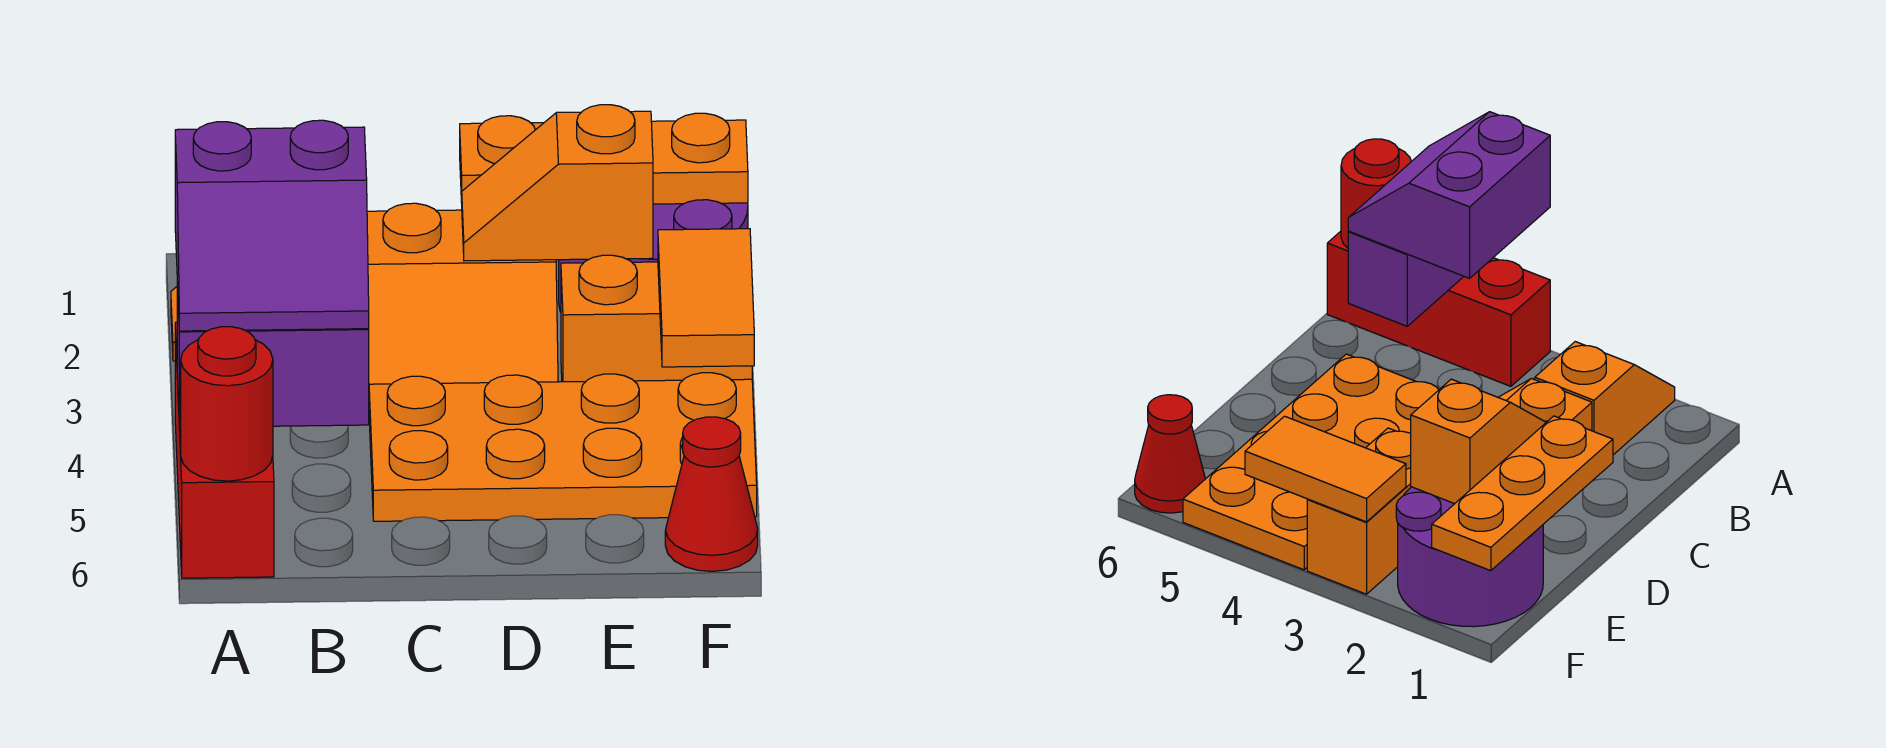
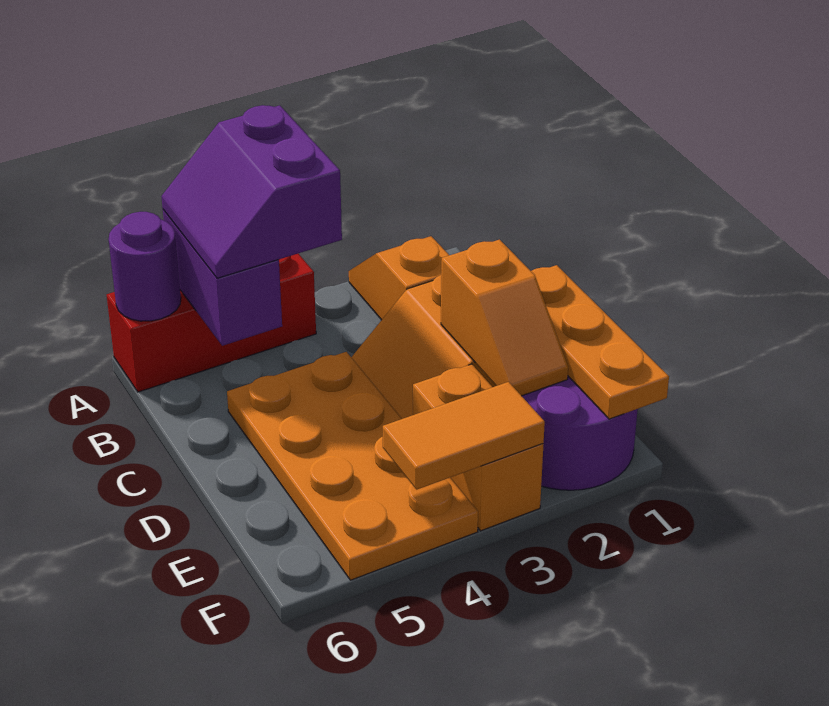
red round brick A6 level 2 -> purple round brick A6 level 2
orange slope D2:E2 level 2 top E -> orange slope D2:E2 level 2 top D
red cone F6 level 1 -> none

